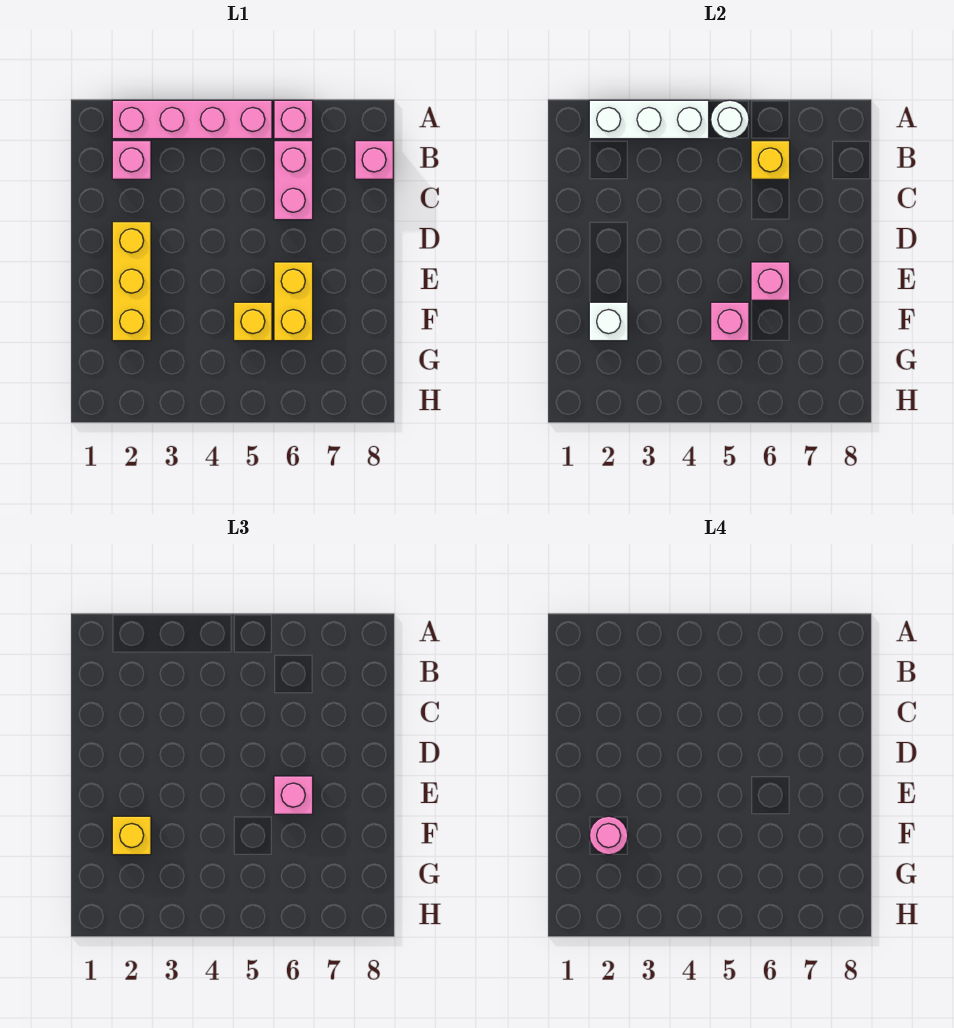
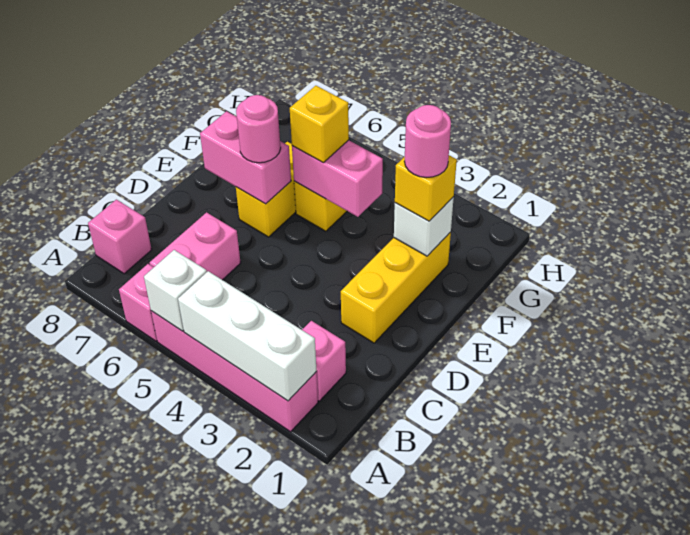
white round brick A5 level 2 -> white brick A5 level 2
yellow brick B6 level 2 -> yellow brick F5 level 3
pink brick E6 level 2 -> pink brick E6:E7 level 2
pink brick E6 level 3 -> pink round brick E6 level 3
pink brick F5 level 2 -> pink brick F4:F5 level 2

